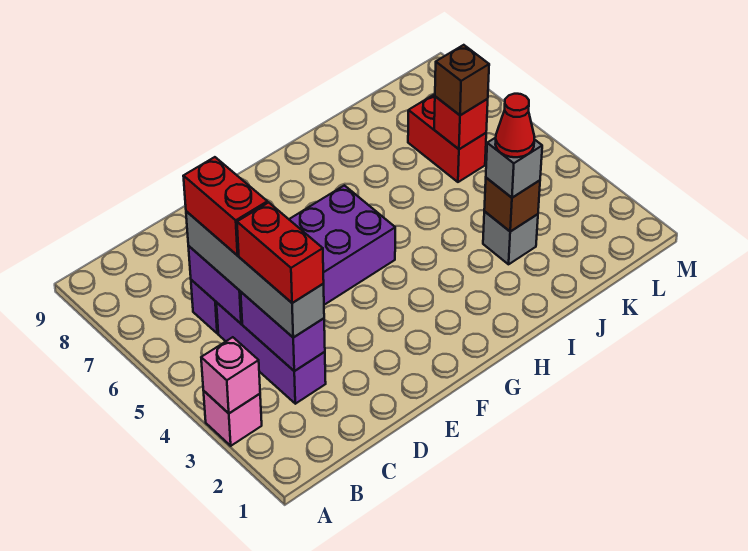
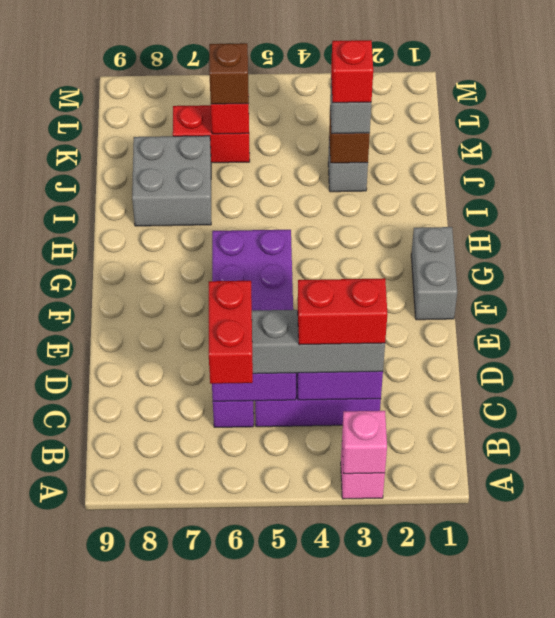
red brick C5:C6 level 4 -> red brick B6:C6 level 4
none -> grey brick F1:G1 level 1
none -> grey brick I7:J8 level 1
red cone J3 level 4 -> red brick J3 level 4

